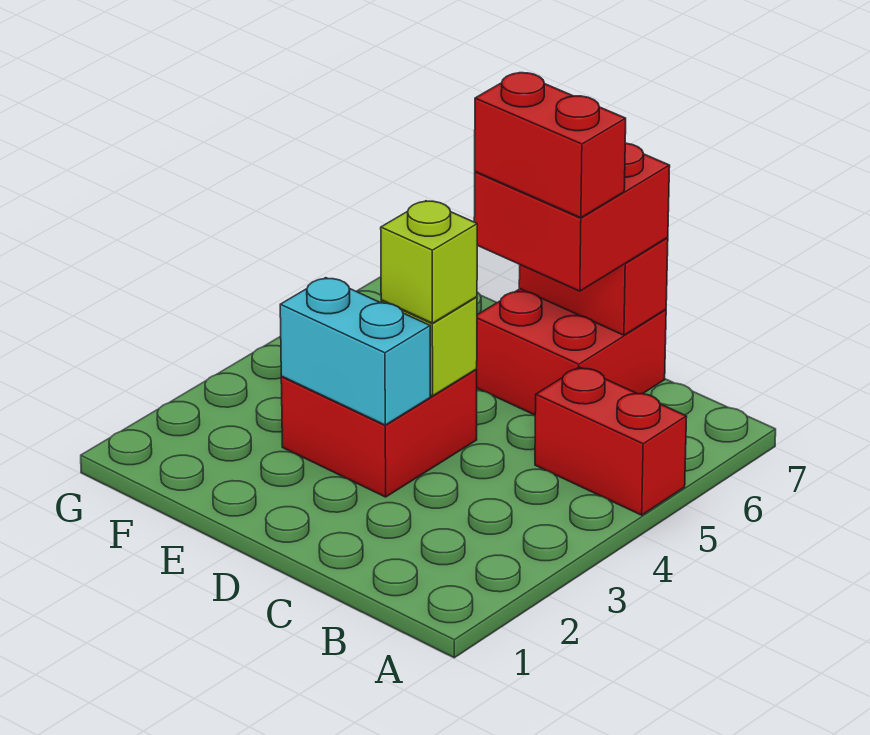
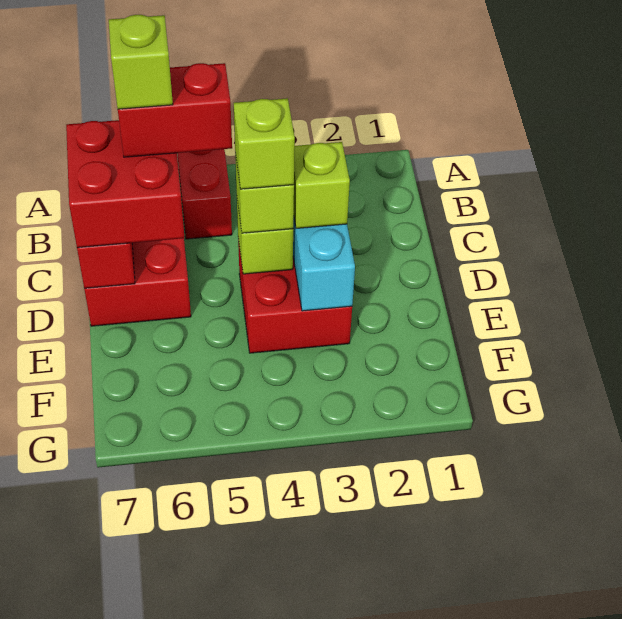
red brick C6:D6 level 4 -> red brick C5:C6 level 4
none -> lime brick C6 level 5
none -> lime brick D3 level 3
none -> lime brick D4 level 4

